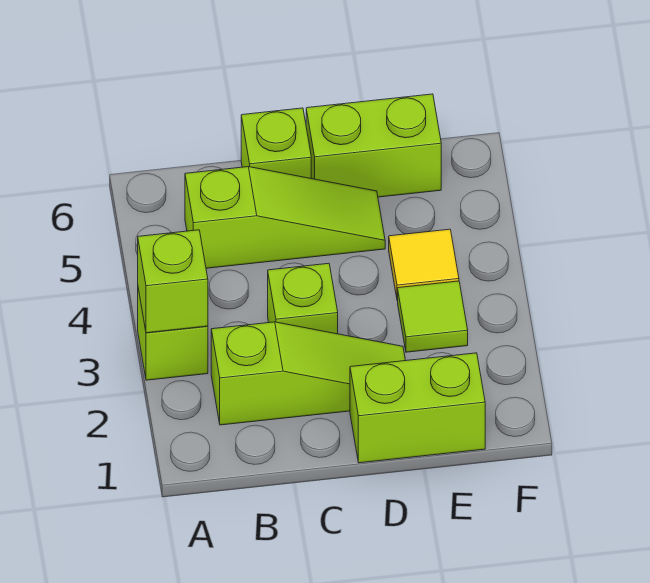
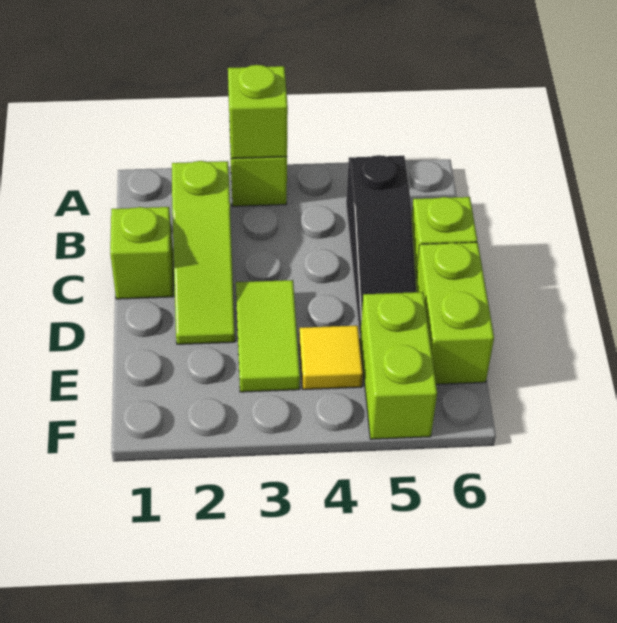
lime slope B5:D5 level 1 top B -> black slope B5:D5 level 1 top B
lime brick C3 level 1 -> lime brick C1 level 1
lime brick D1:E1 level 1 -> lime brick E5:F5 level 1
lime tile E3 level 1 -> lime tile D3:E3 level 1

